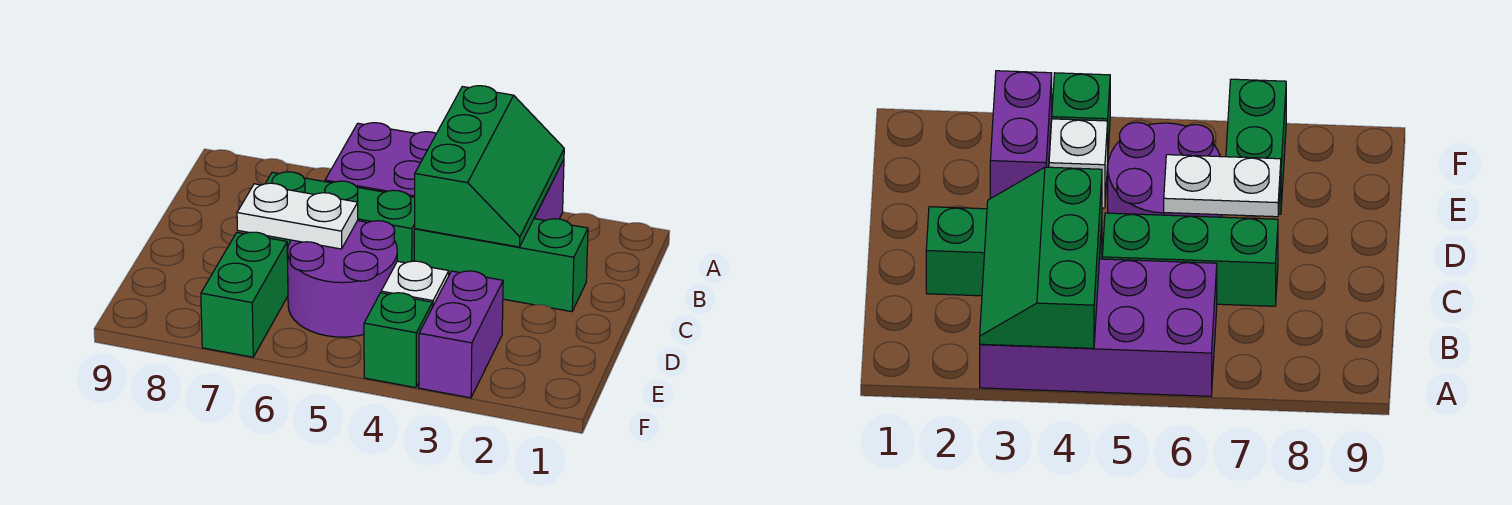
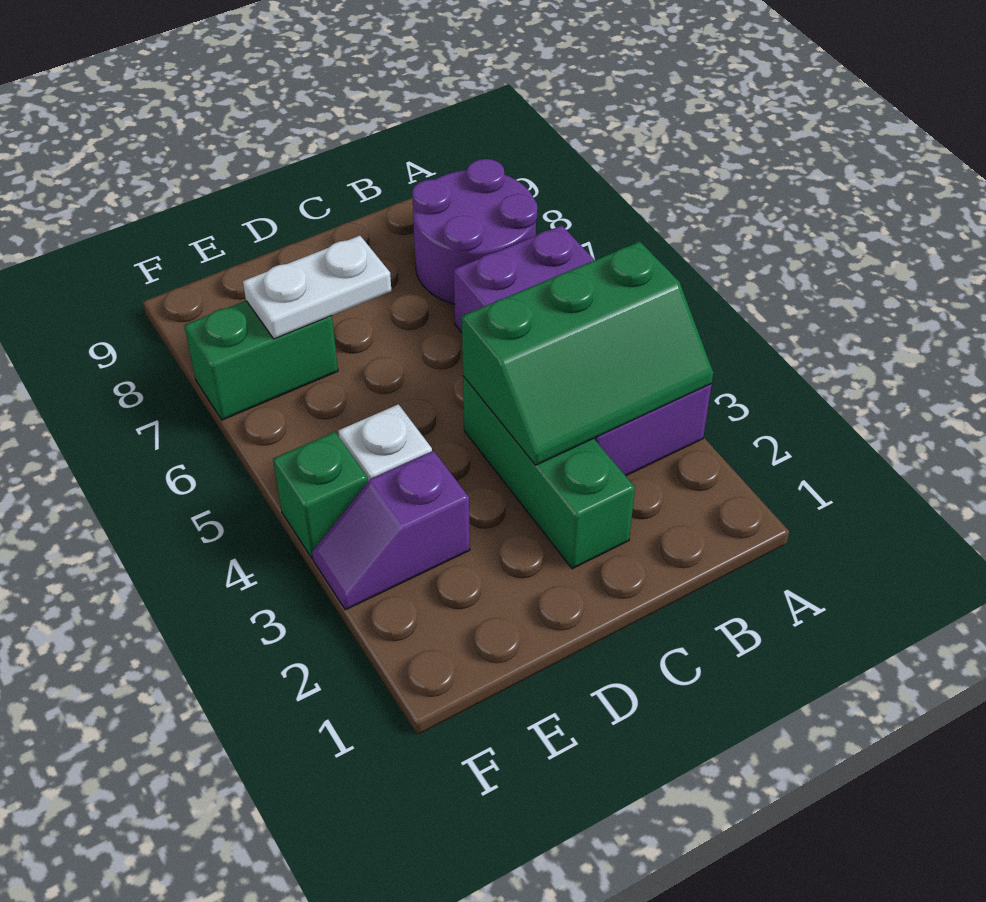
green brick C5:C7 level 1 -> none
purple round brick D5:E6 level 1 -> purple round brick A7:B8 level 1
white plate D6:D7 level 2 -> white plate D7:E7 level 2
purple brick E3:F3 level 1 -> purple slope E3:F3 level 1 top E

